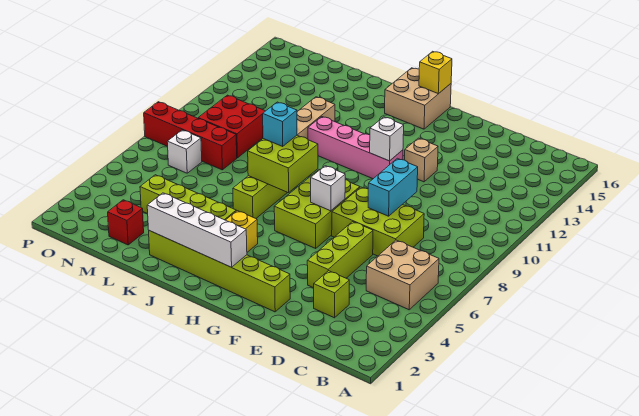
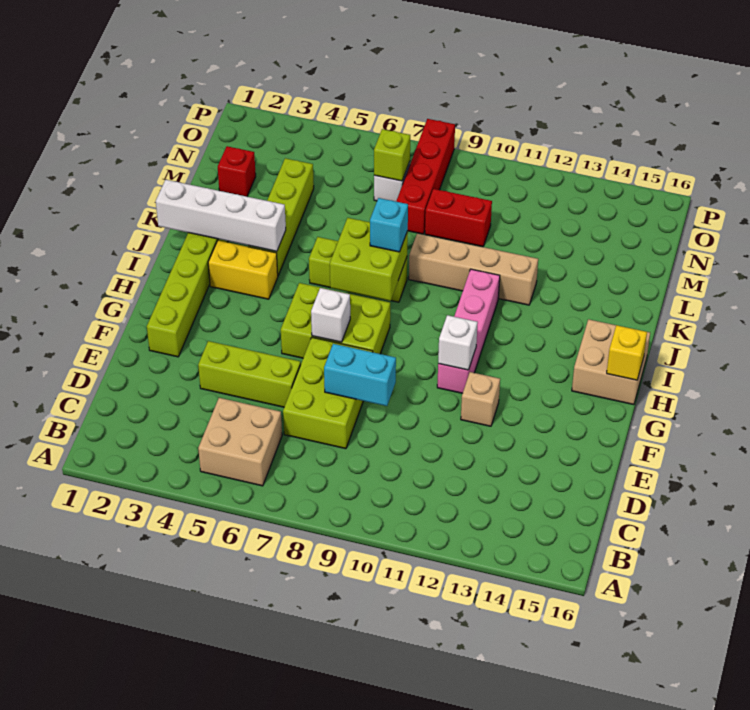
lime brick D3 level 1 -> lime brick N7 level 2
white brick H2:K2 level 2 -> white brick J1:J4 level 2
red brick M9:N10 level 1 -> red brick M9:M10 level 1

